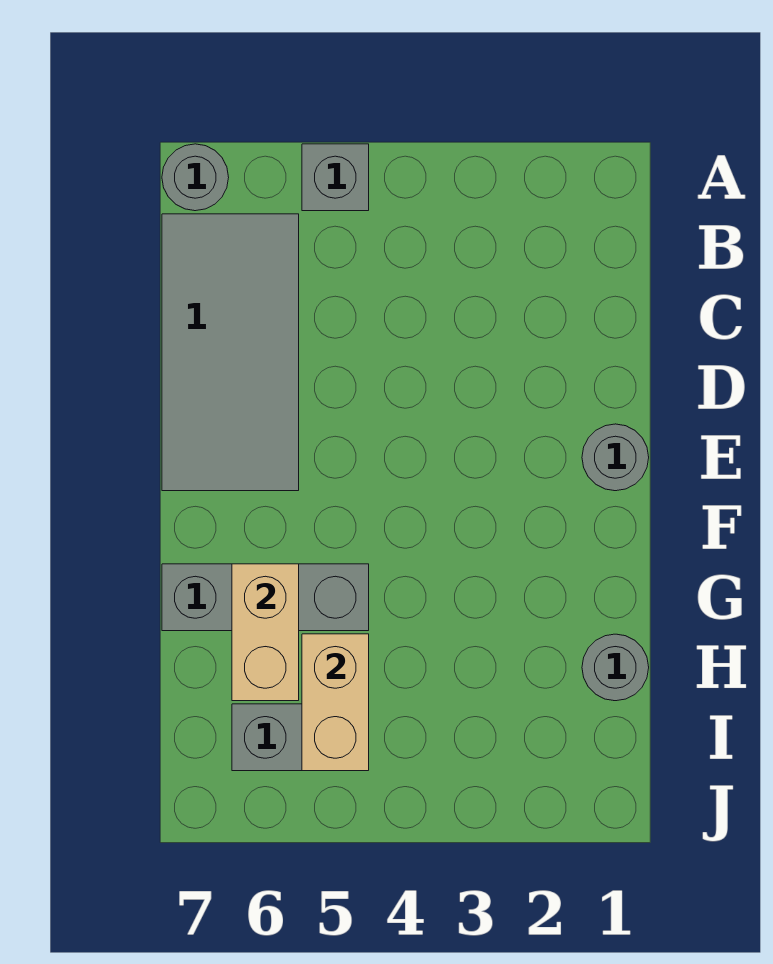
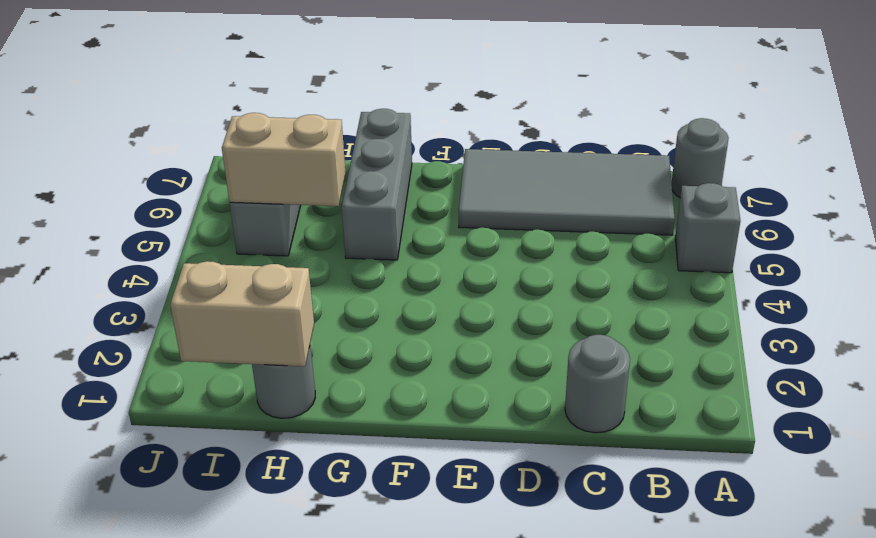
grey round brick E1 level 1 -> grey round brick C1 level 1
tan brick G6:H6 level 2 -> tan brick H1:I1 level 2

